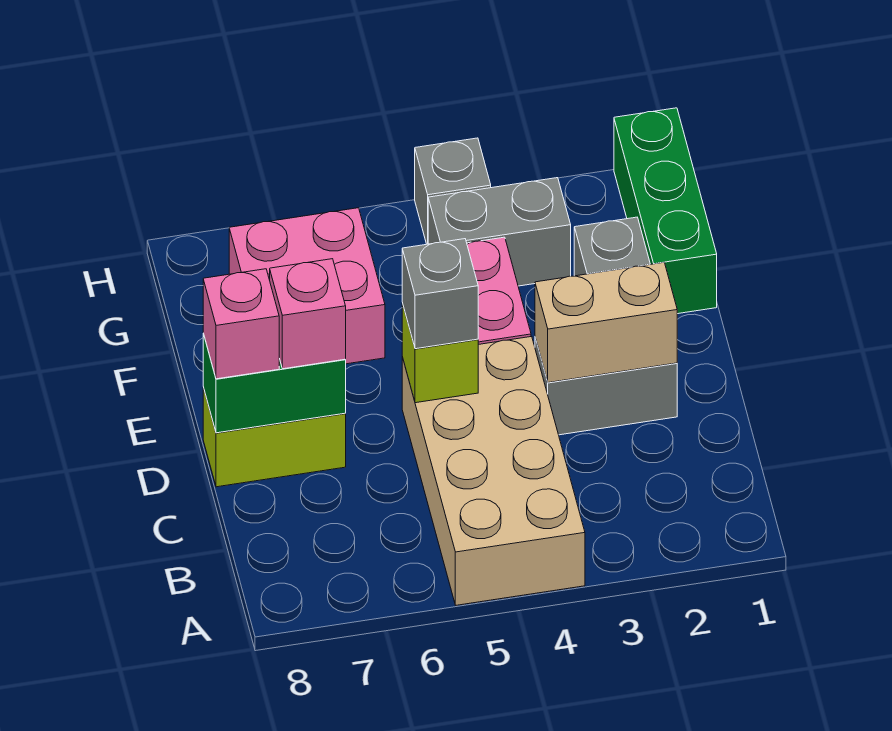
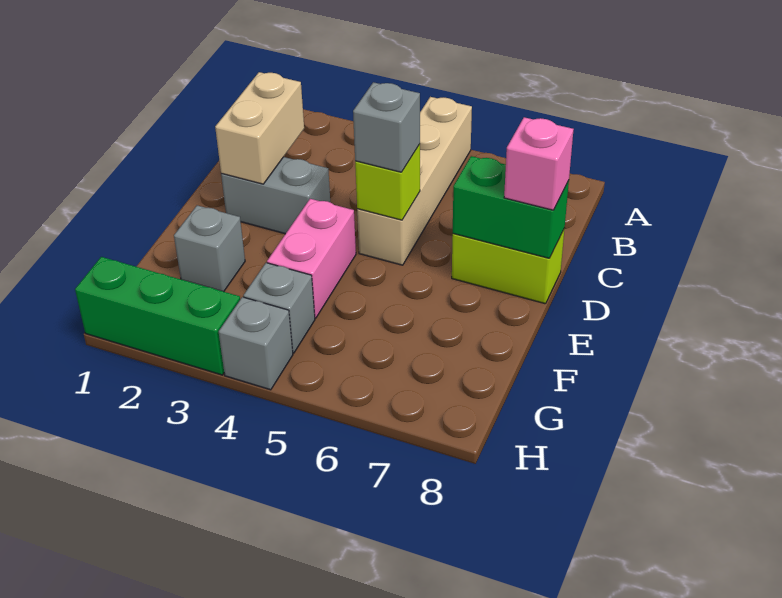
tan brick A4:D5 level 1 -> tan brick A5:D5 level 1
tan brick D2:D3 level 2 -> tan brick C2:D2 level 2
pink brick D7 level 3 -> none
green brick F1:H1 level 1 -> green brick H1:H3 level 1
pink brick F6:G7 level 1 -> none
grey brick G3:G4 level 1 -> grey brick G4 level 1

